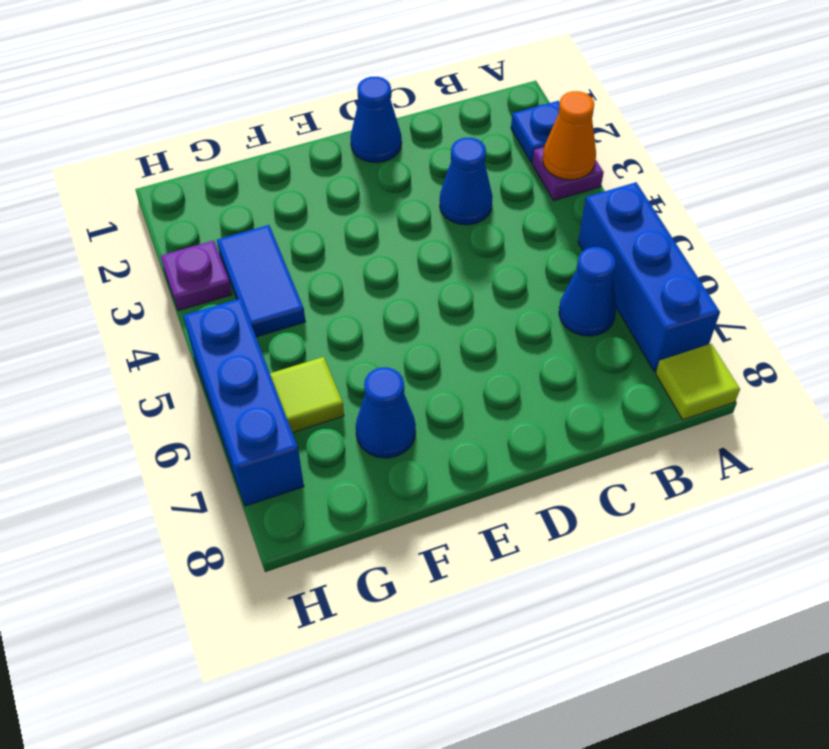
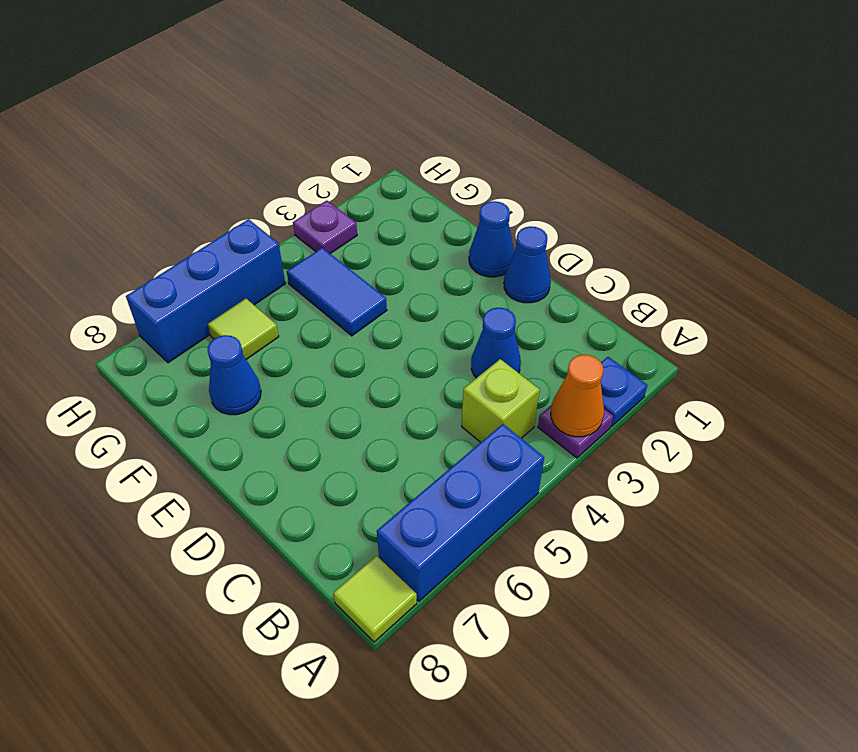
none -> lime brick B4 level 1
blue cone B6 level 1 -> blue cone E1 level 1
blue tile G3:G4 level 1 -> blue tile F4:G4 level 1

